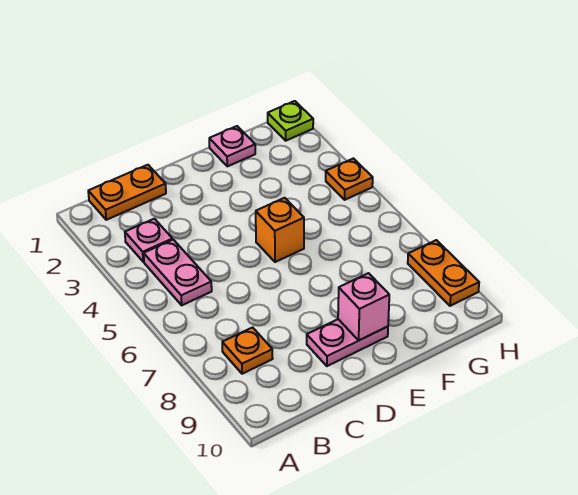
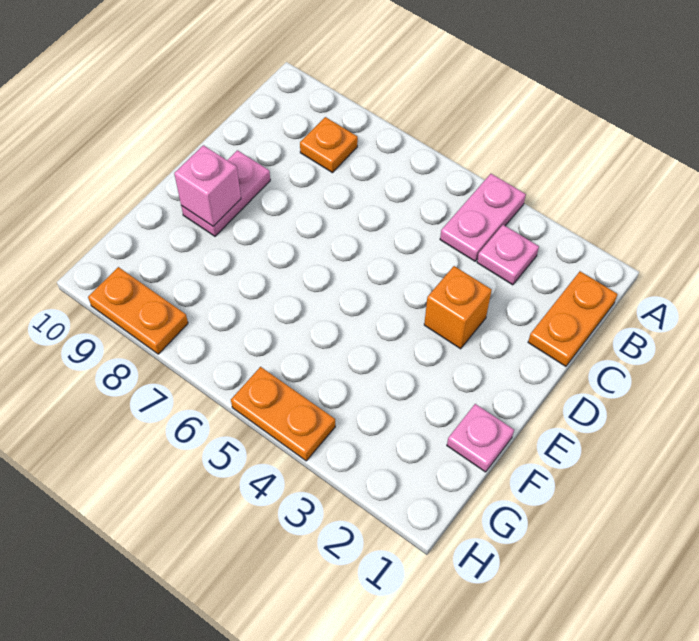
pink plate B4:B5 level 1 -> pink plate A4:B4 level 1
orange brick E5 level 1 -> orange brick D3 level 1
lime plate H1 level 1 -> none
orange plate H4 level 1 -> orange plate H4:H5 level 1

